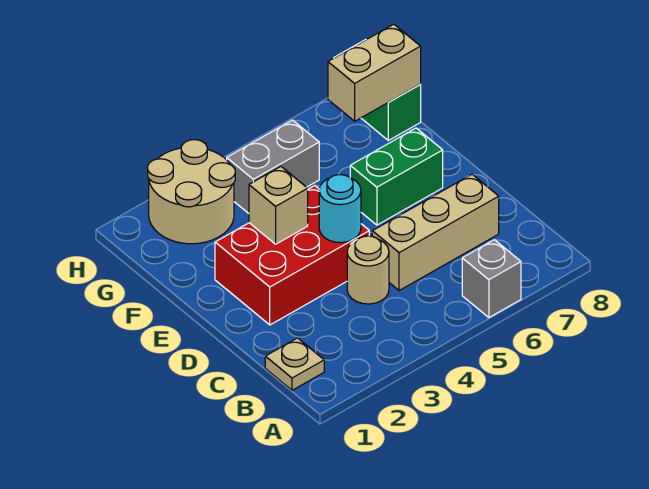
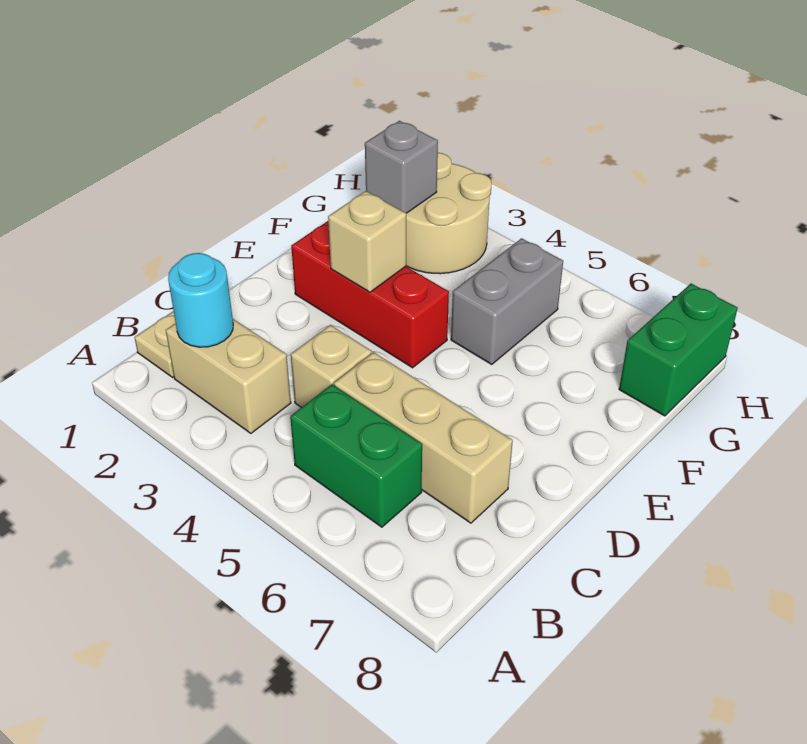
grey brick A6 level 1 -> grey brick G2 level 2
tan round brick C4 level 1 -> tan brick C4 level 1
red brick D2:E4 level 1 -> red brick E2:E4 level 1
cyan round brick D4 level 2 -> cyan round brick B2 level 2
green brick E6:E7 level 1 -> green brick B5:B6 level 1
grey brick G4:G5 level 1 -> grey brick F5:G5 level 1
tan brick G7:G8 level 2 -> tan brick B2:B3 level 1

